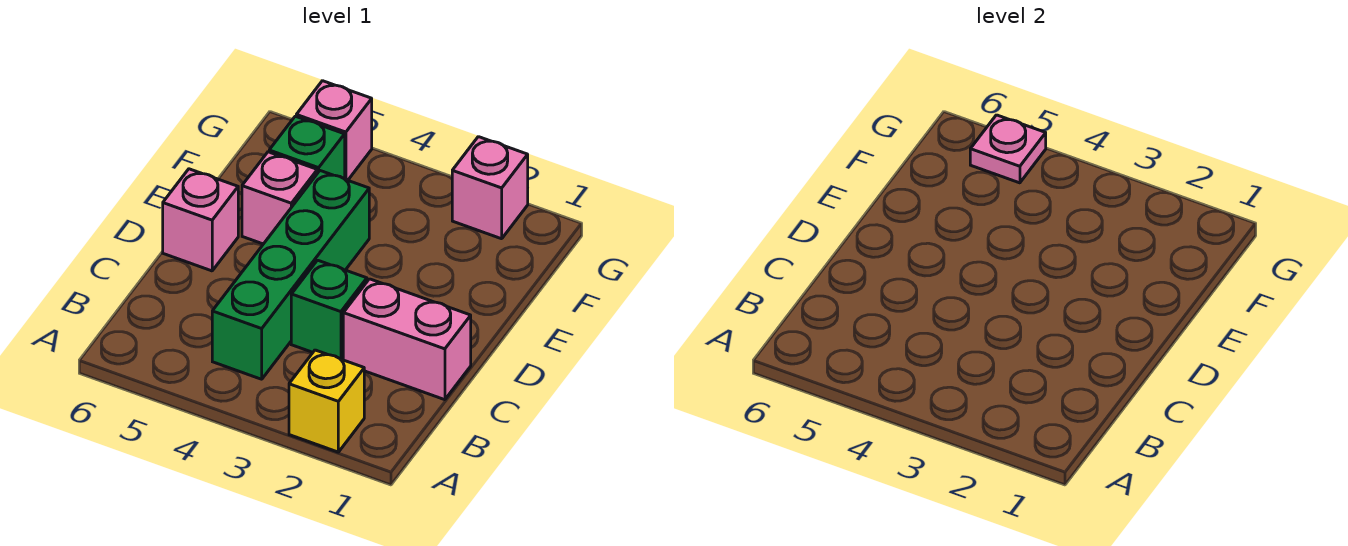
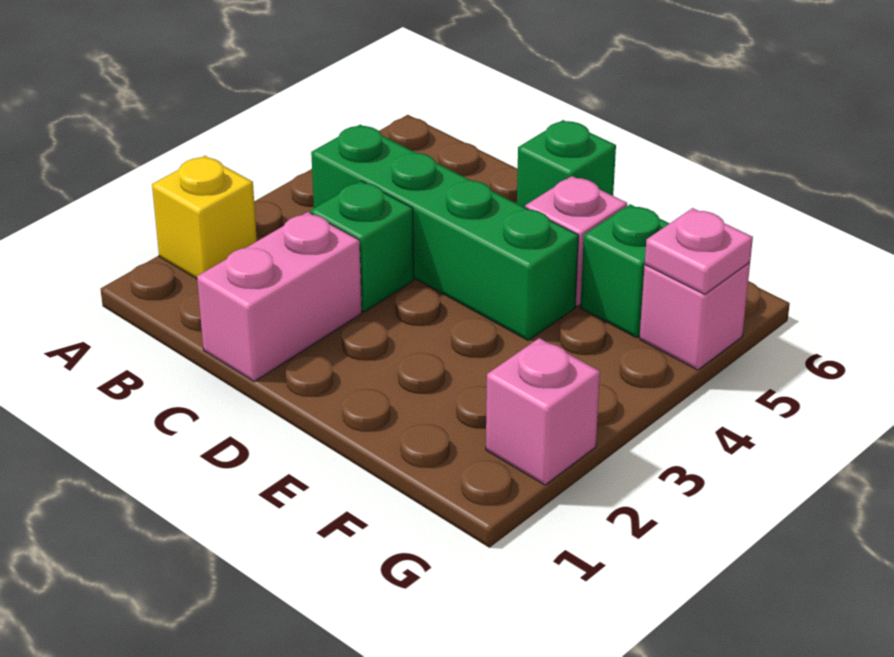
pink brick D6 level 1 -> green brick D6 level 1

